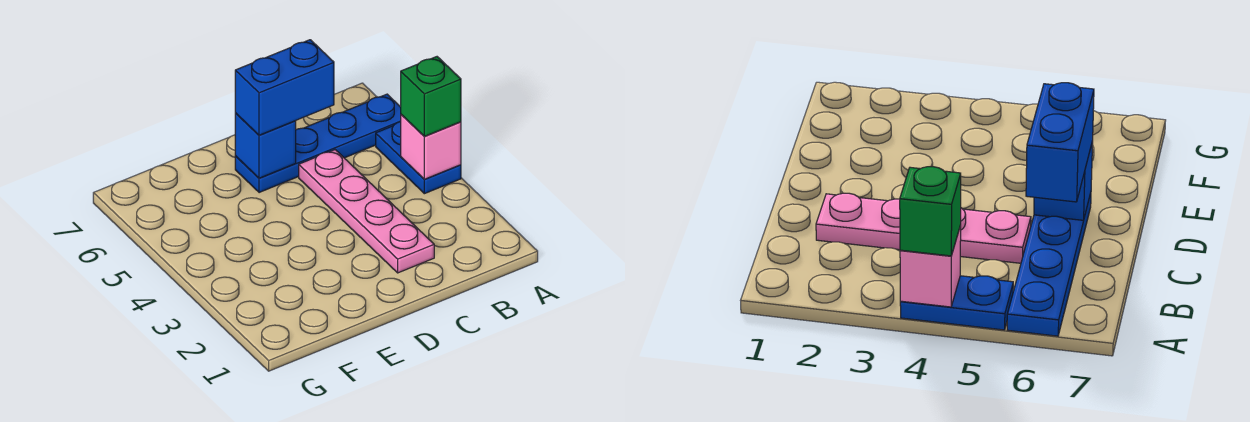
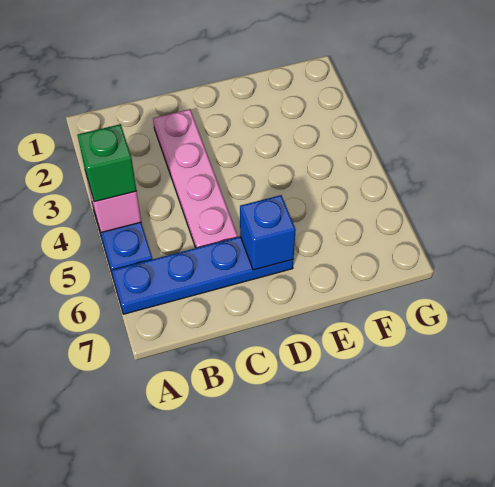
blue brick C6:D6 level 3 -> none

